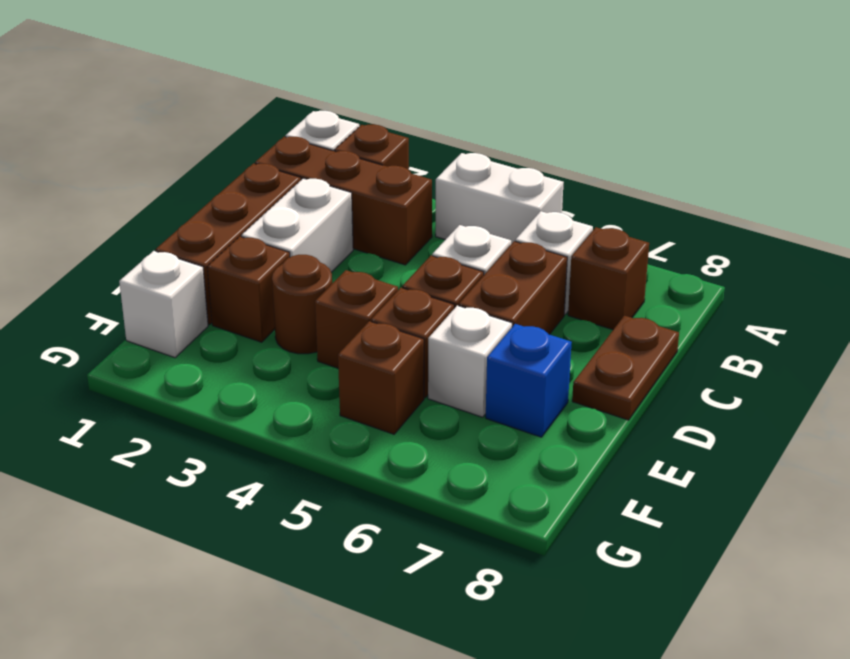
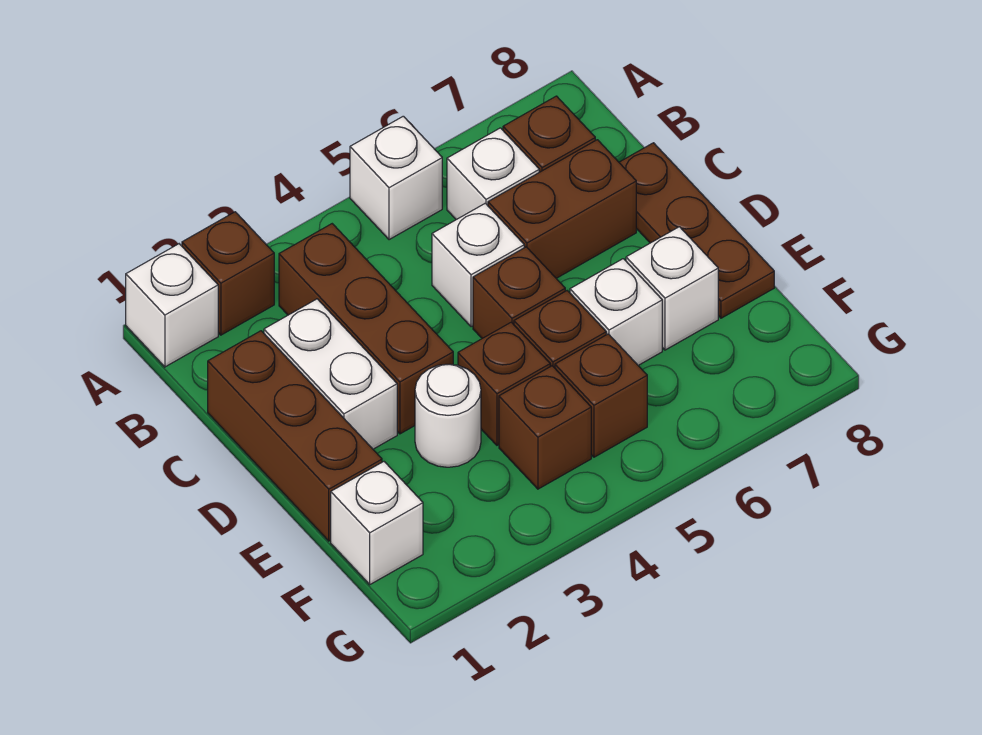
white brick A4:A5 level 1 -> white brick A5 level 1
brown brick B1:B3 level 1 -> brown brick B3:D3 level 1
brown brick C6:D6 level 1 -> brown brick C6:C7 level 1
brown plate C8:D8 level 1 -> brown plate C8:E8 level 1
brown brick E2 level 1 -> brown brick F4 level 1
brown round brick E3 level 1 -> white round brick E3 level 1
blue brick E7 level 1 -> white brick E7 level 1

